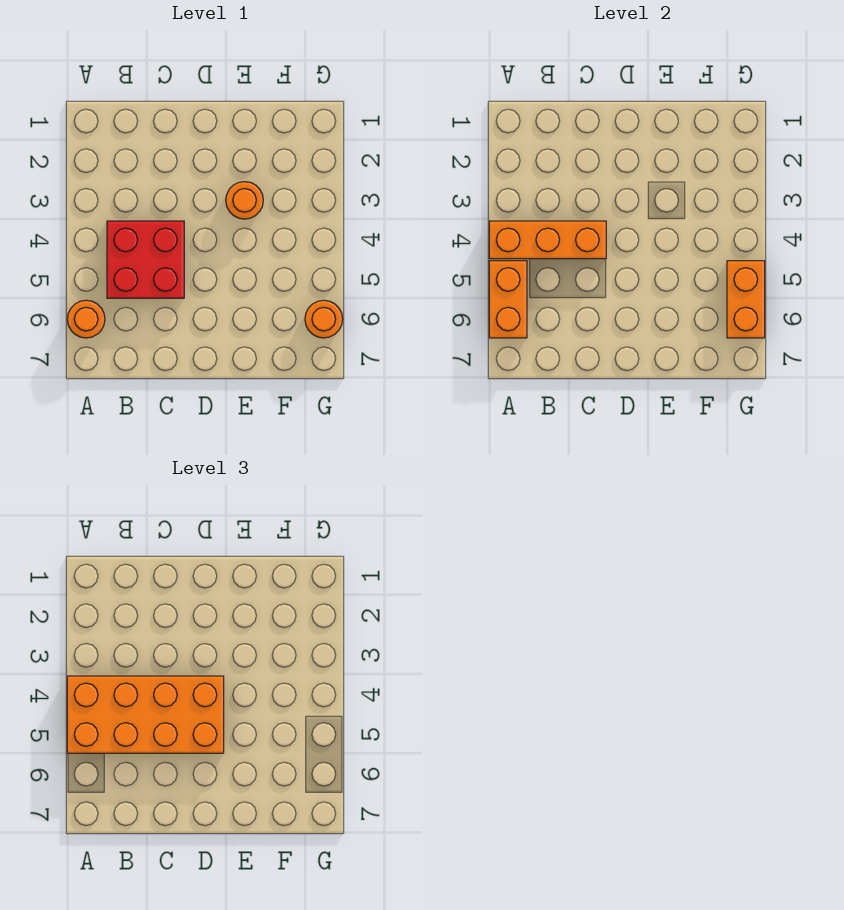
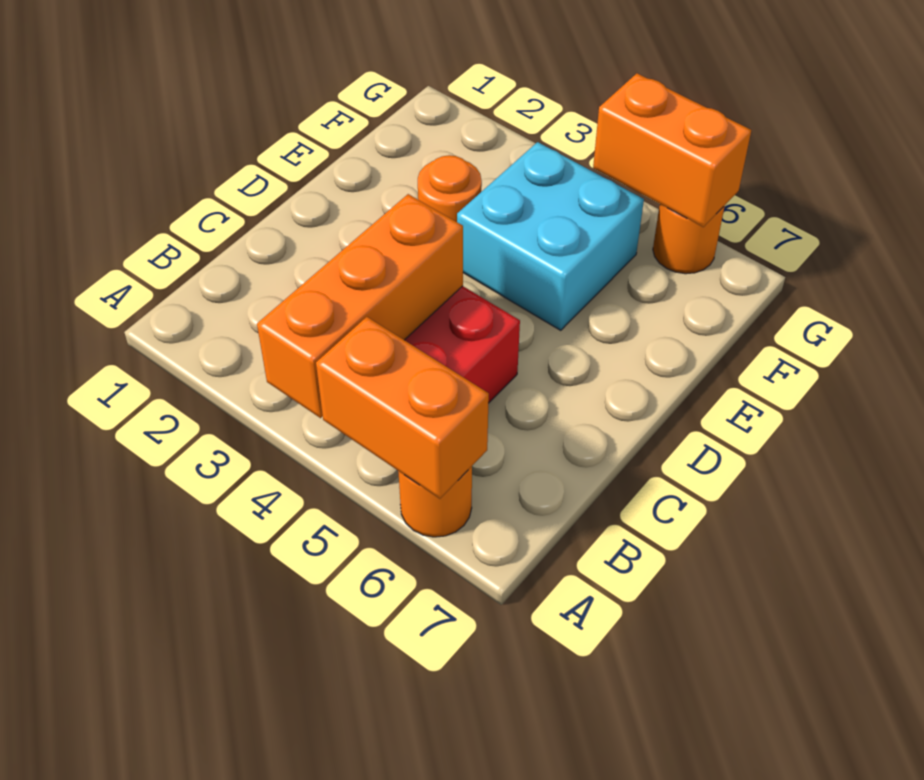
orange brick A4:D5 level 3 -> none
none -> cyan brick E4:F5 level 1

